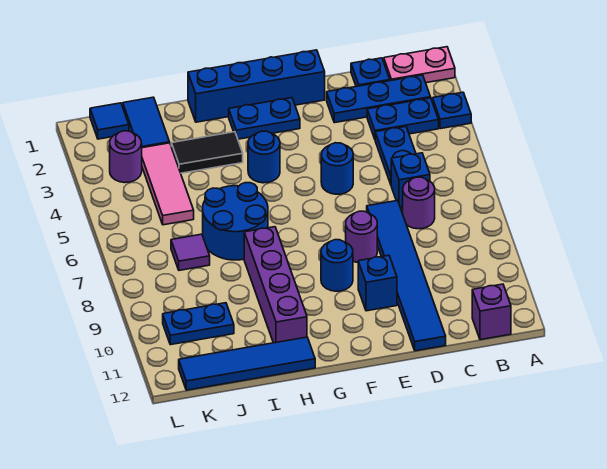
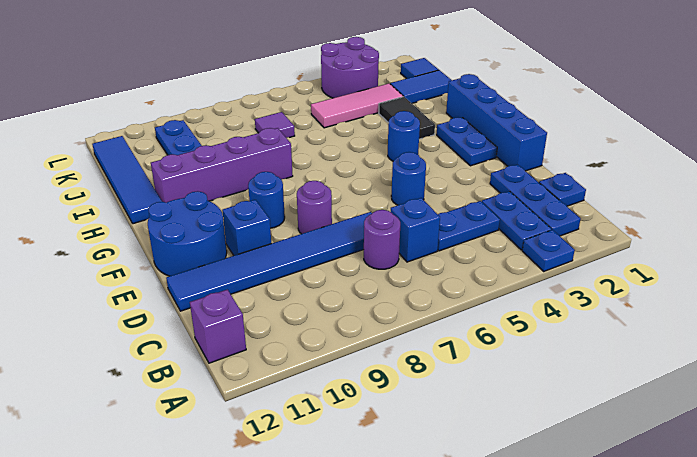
pink plate A1:B1 level 1 -> none
blue round brick H6:I7 level 1 -> blue round brick E11:F12 level 1
purple round brick K3 level 1 -> purple round brick K3:L4 level 1

